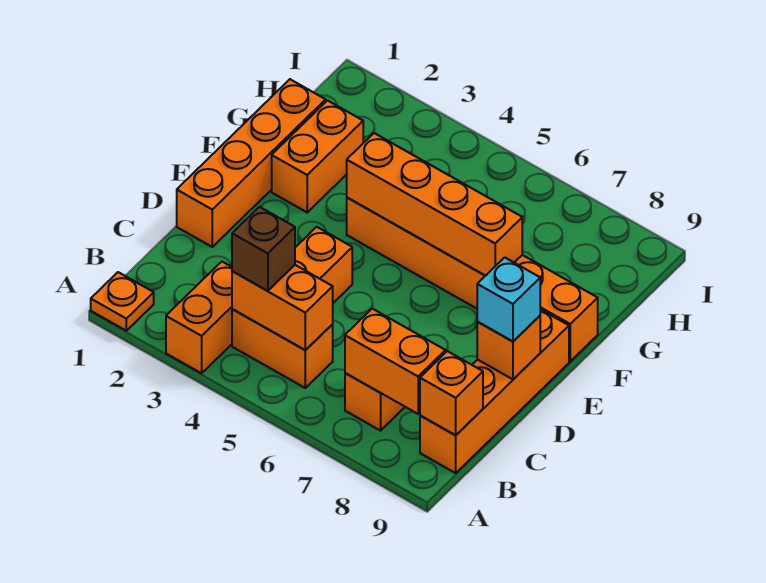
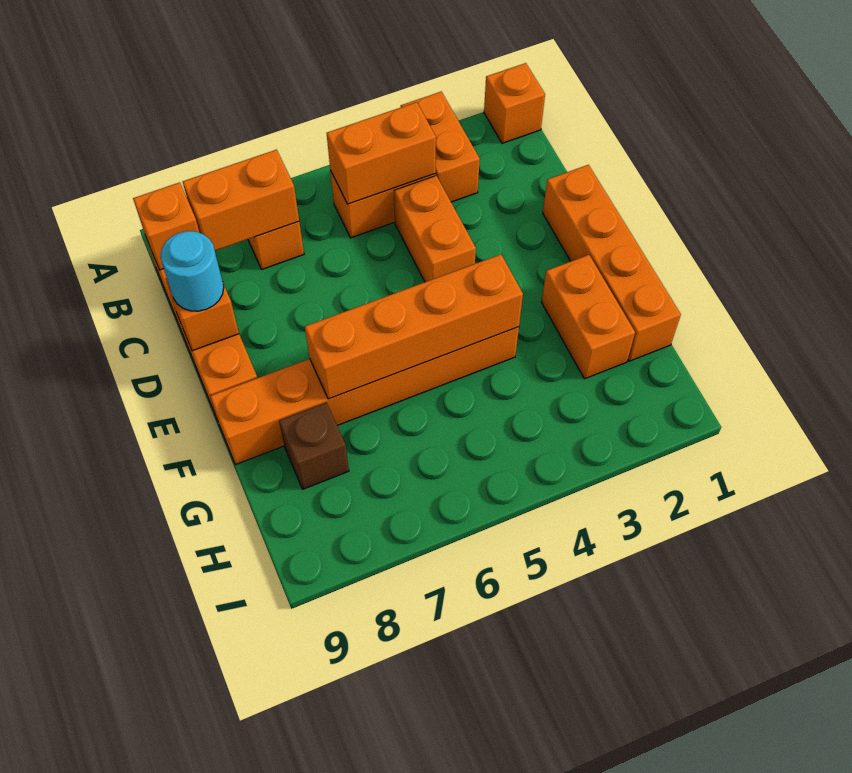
orange plate A1 level 1 -> orange brick A1 level 1
brown brick B4 level 3 -> brown brick G8 level 1
cyan brick D9 level 3 -> cyan round brick D9 level 3

